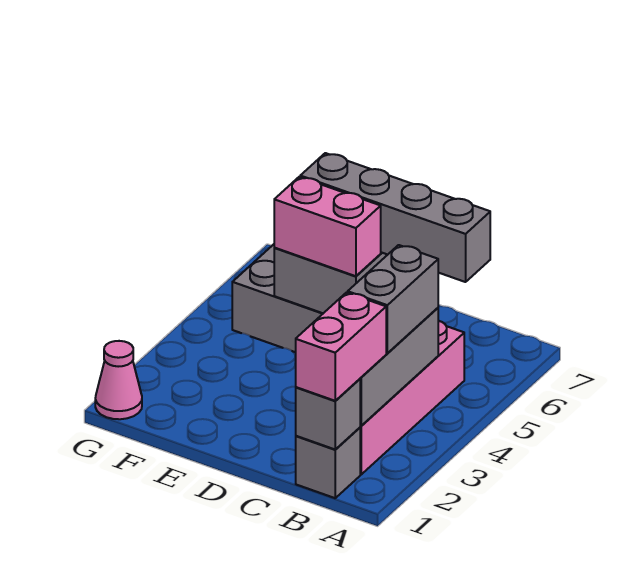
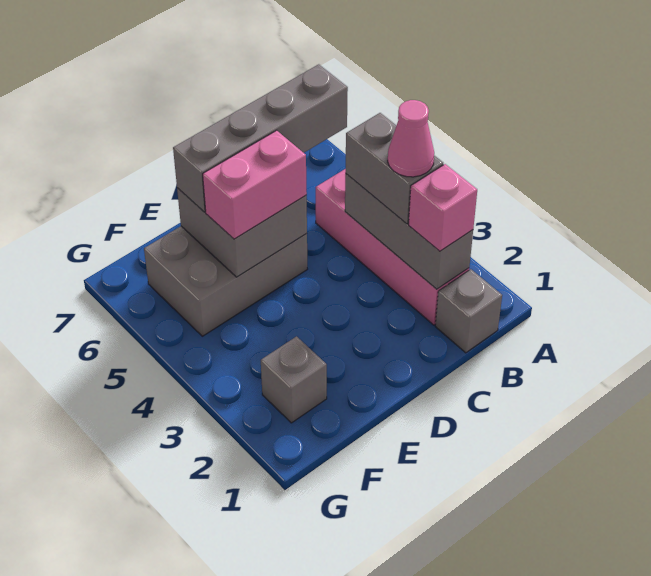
grey brick B1 level 2 -> grey brick F2 level 1
pink brick B1:B2 level 3 -> pink brick B2 level 3
pink cone G1 level 1 -> pink cone B3 level 4

